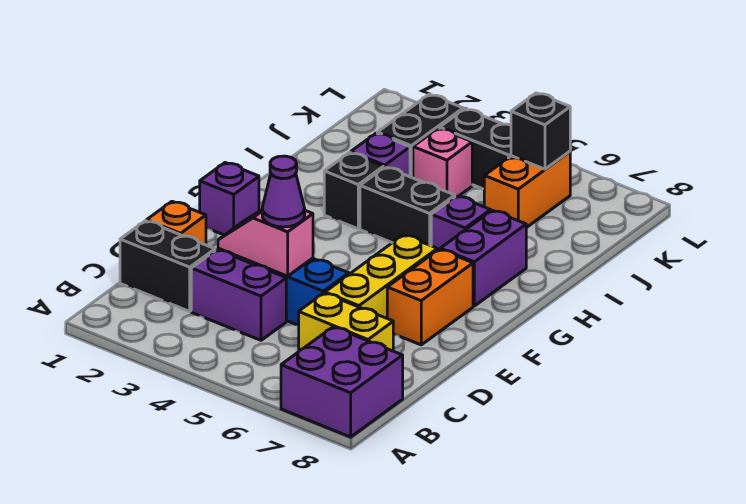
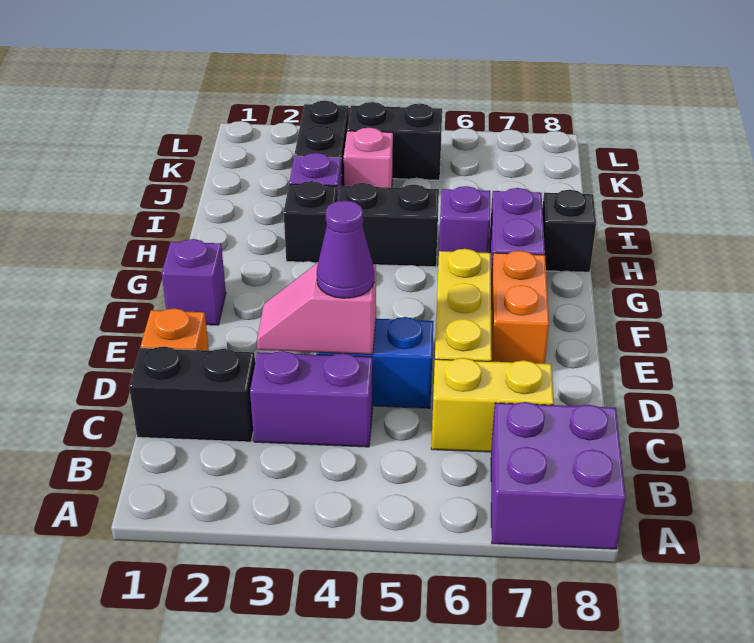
orange brick J6:K6 level 1 -> none
black brick K6 level 2 -> black brick H8 level 1

